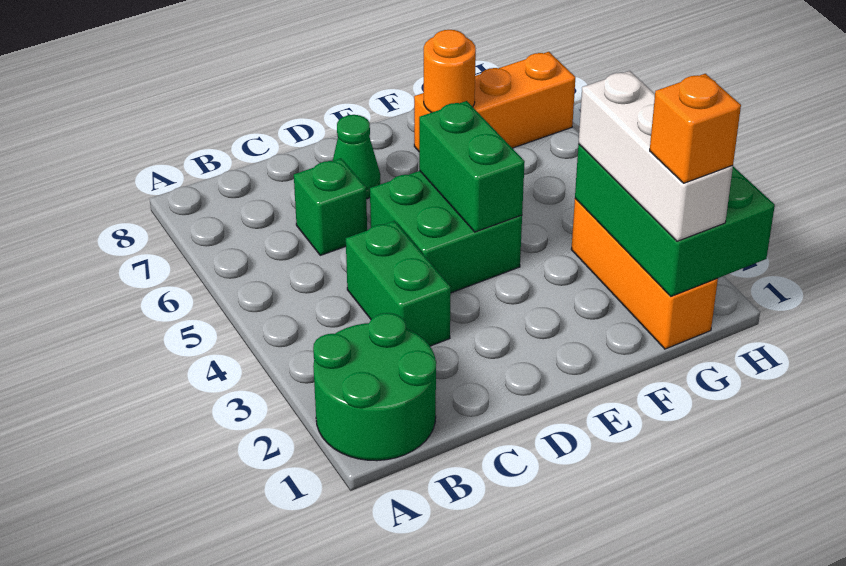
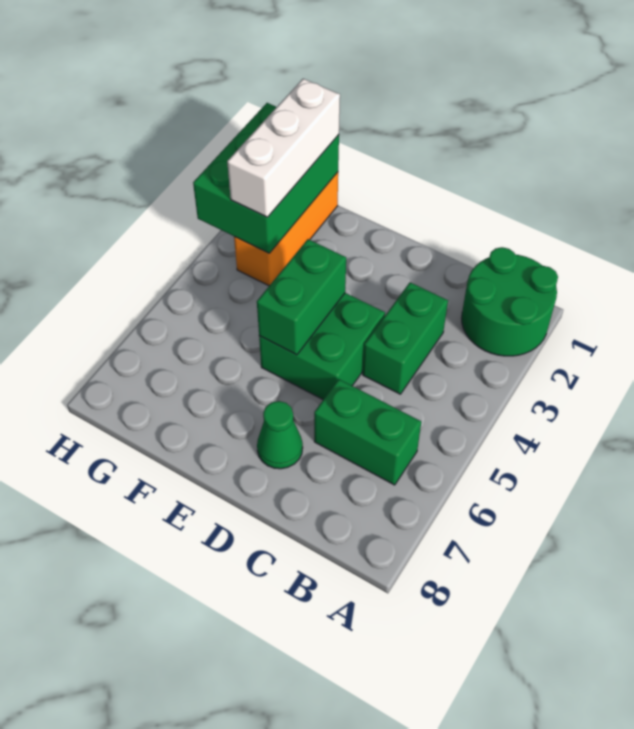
green brick C6 level 1 -> green brick B6:C6 level 1
orange brick F7:H7 level 1 -> none
orange round brick F7 level 2 -> none
orange brick G1 level 4 -> none

